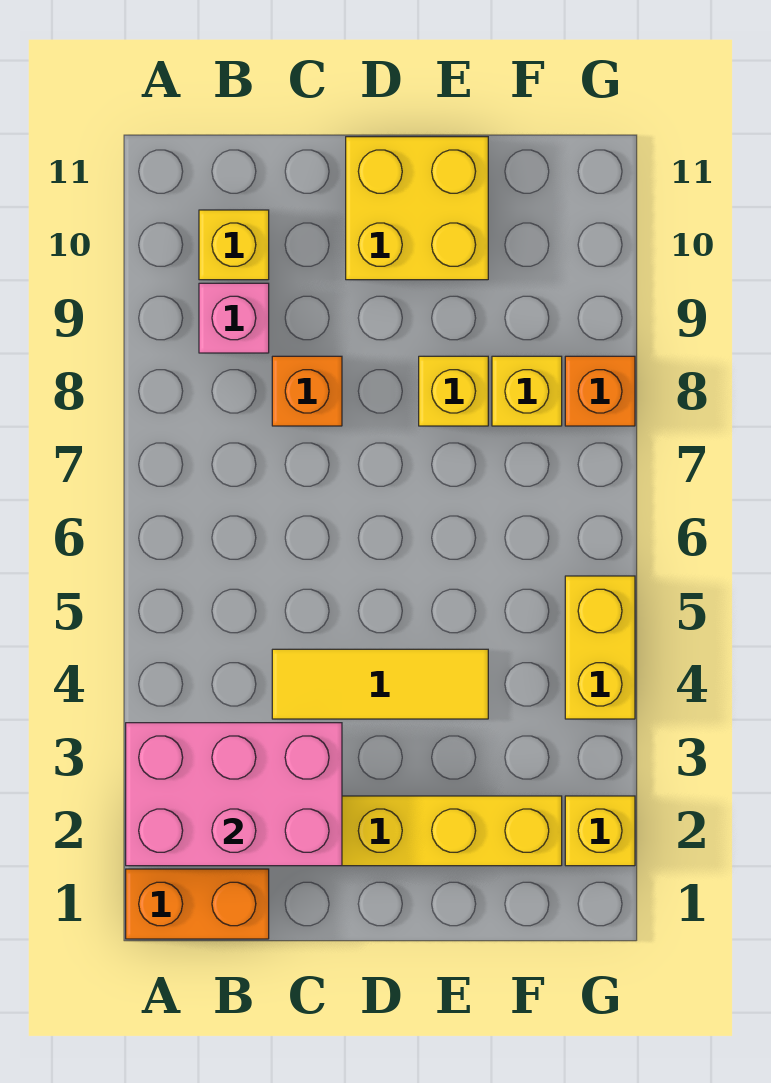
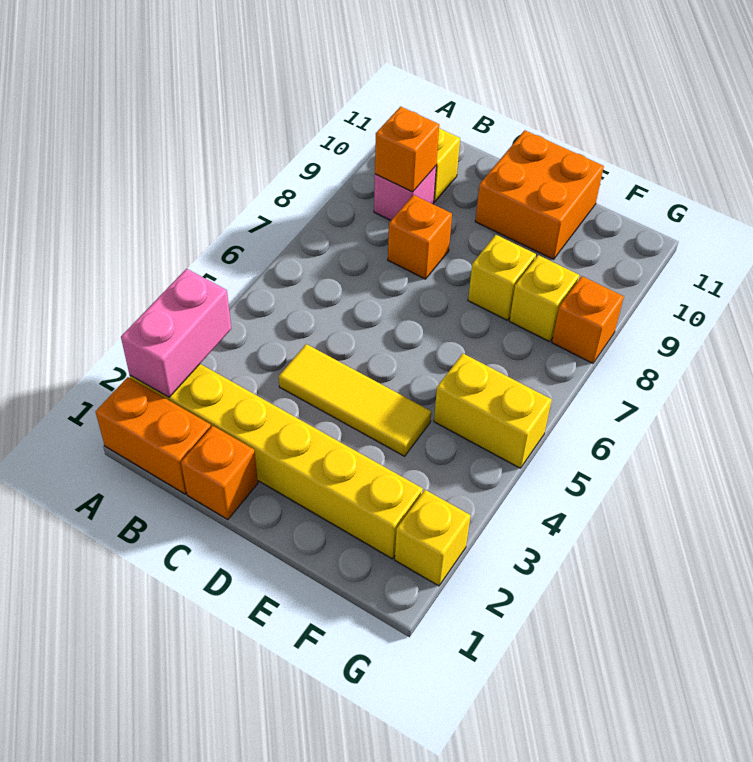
pink brick A2:C3 level 2 -> pink brick A2:A3 level 2
none -> orange brick B9 level 2
none -> orange brick C1 level 1
yellow brick D10:E11 level 1 -> orange brick D10:E11 level 1
yellow brick G4:G5 level 1 -> yellow brick F5:G5 level 1

